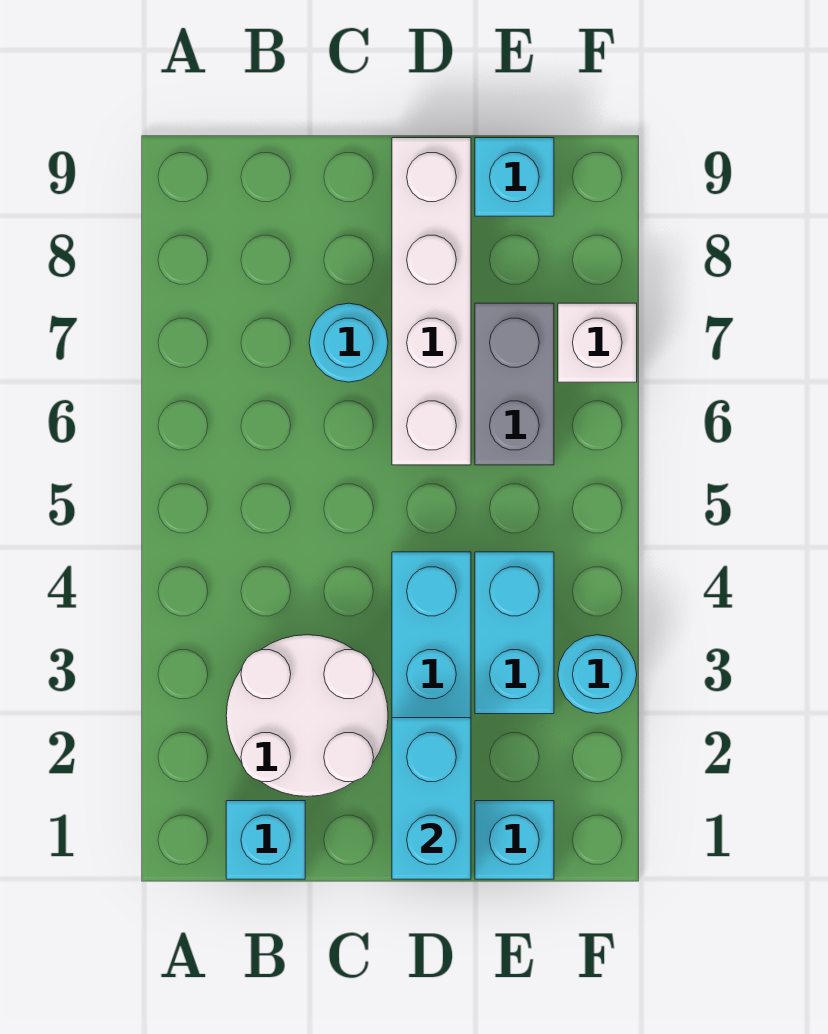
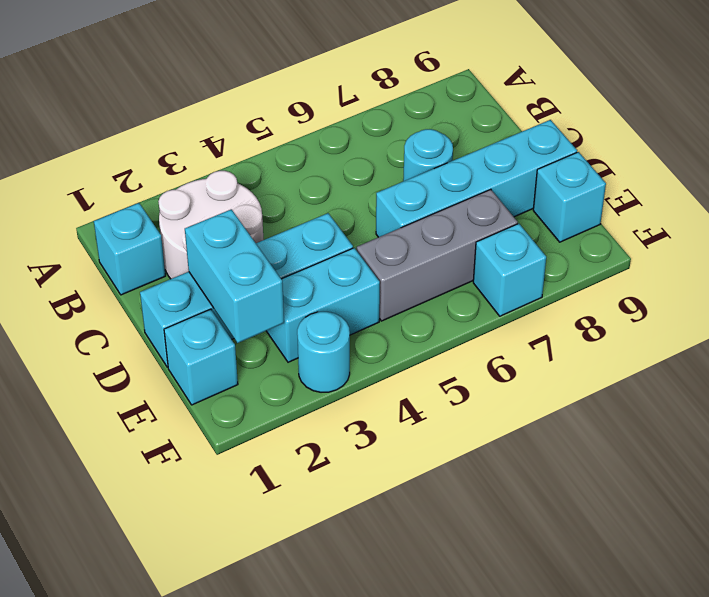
cyan brick D1:D2 level 2 -> cyan brick D2:E2 level 2
white brick D6:D9 level 1 -> cyan brick D6:D9 level 1
grey brick E6:E7 level 1 -> grey brick E5:E7 level 1
white brick F7 level 1 -> cyan brick F7 level 1

